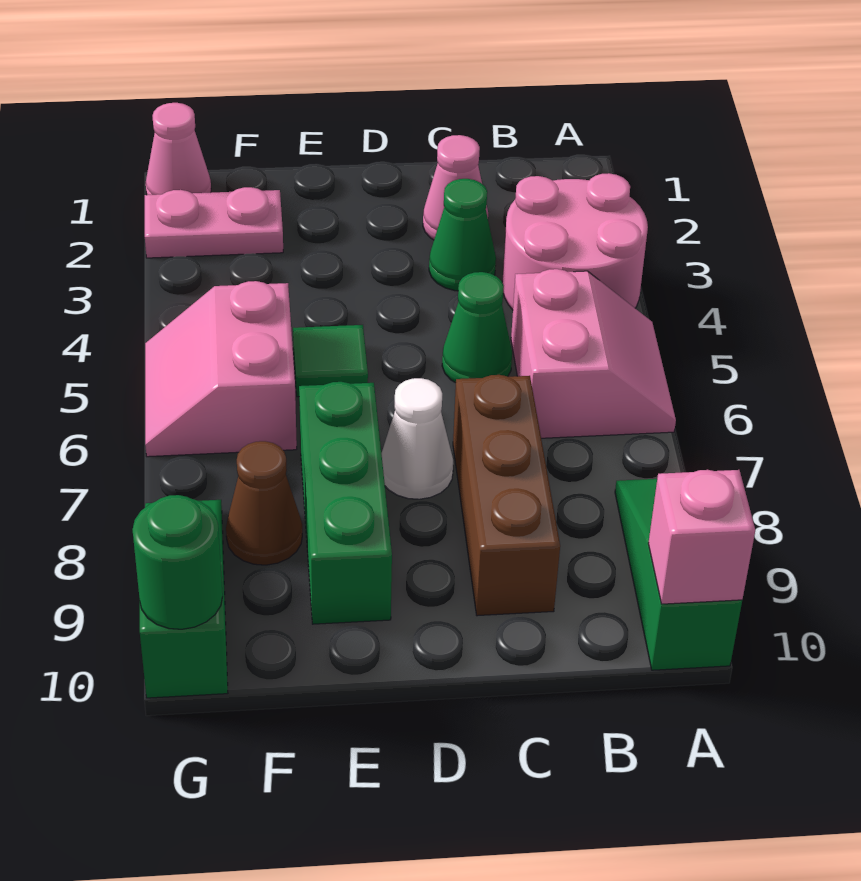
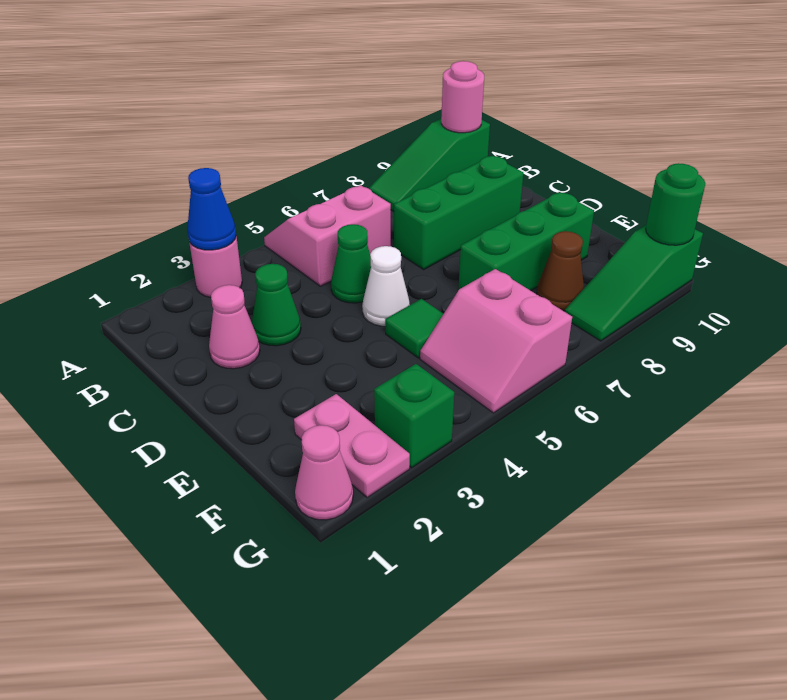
pink round brick A3:B4 level 1 -> pink round brick A3 level 1
none -> blue cone A3 level 2
pink brick A10 level 2 -> pink round brick A10 level 2
brown brick C7:C9 level 1 -> green brick C7:C9 level 1
white cone D7 level 1 -> white cone D5 level 1
pink slope F5:G6 level 1 top F -> pink slope F5:G6 level 1 top 6
none -> green brick G3 level 1

